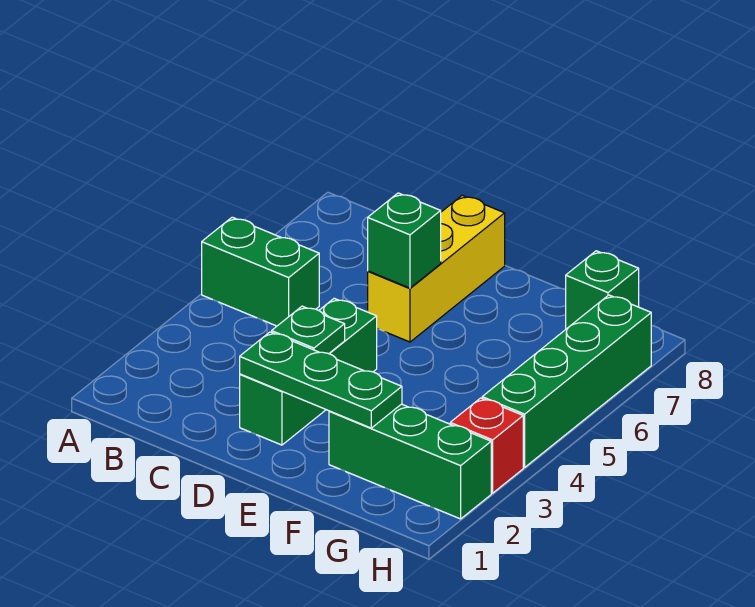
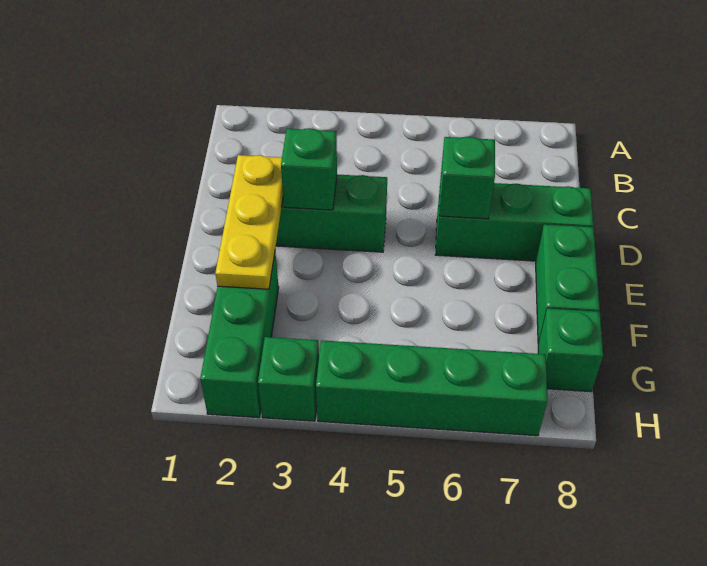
green brick A5:B5 level 1 -> green brick E8:F8 level 1
green plate D2:F2 level 2 -> yellow plate D2:F2 level 2
green plate D3 level 2 -> green brick D3 level 2
yellow brick D6:D8 level 1 -> green brick D6:D8 level 1
red brick H3 level 1 -> green brick H3 level 1

